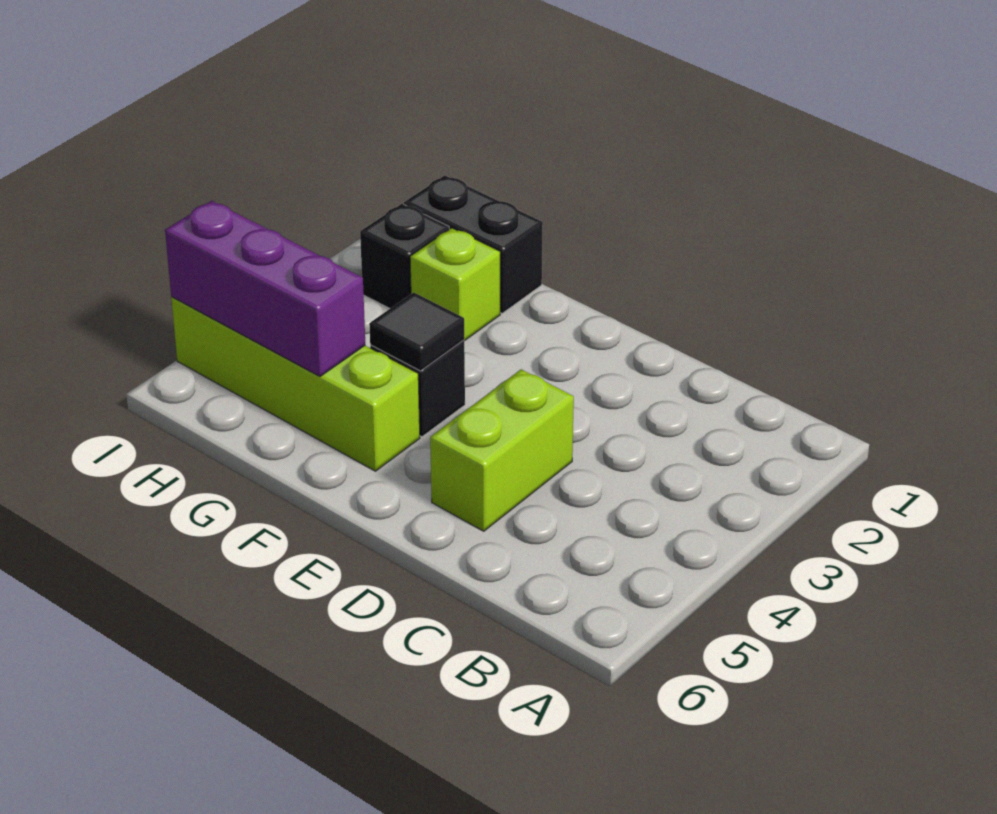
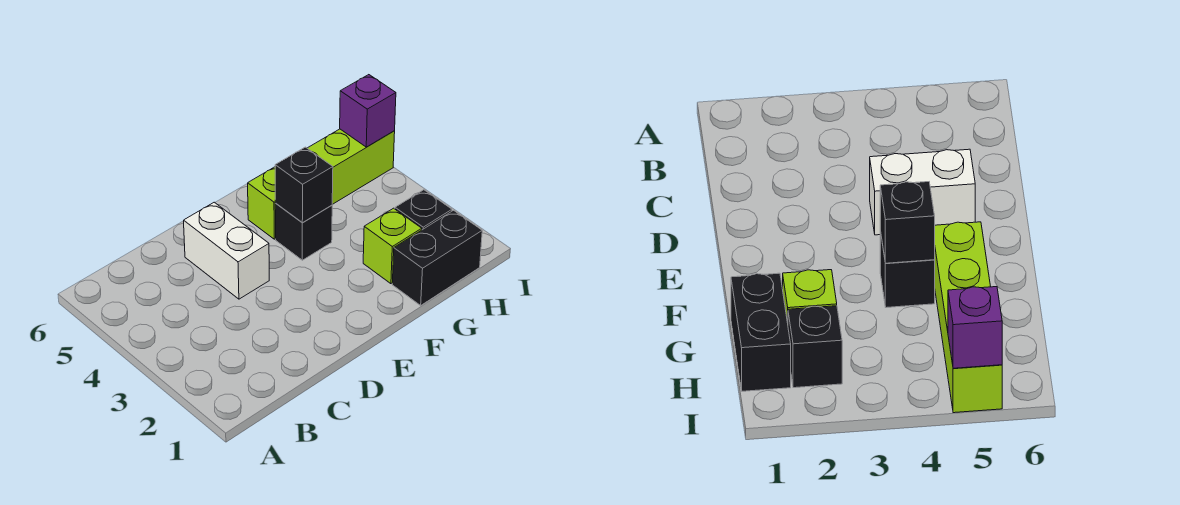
lime brick D4:D5 level 1 -> white brick D4:D5 level 1
black tile F4 level 2 -> black brick F4 level 2
purple brick G5:I5 level 2 -> purple brick I5 level 2

